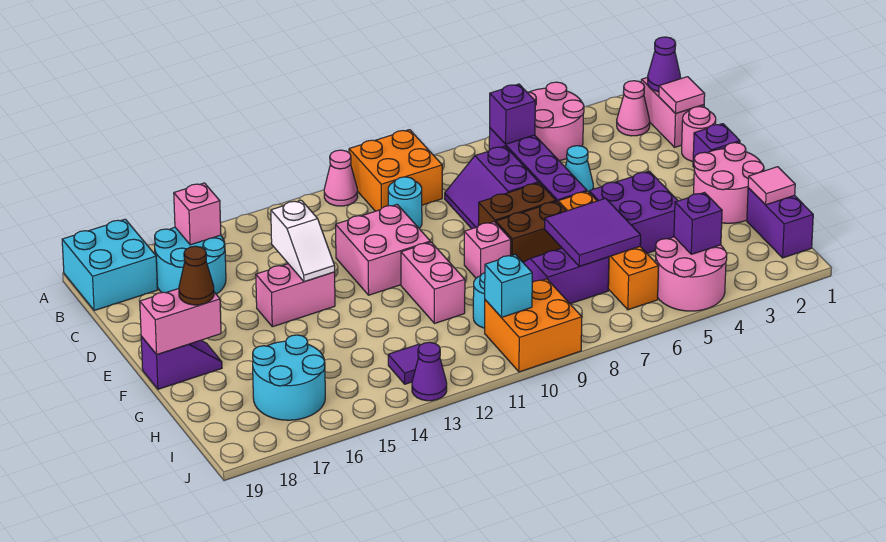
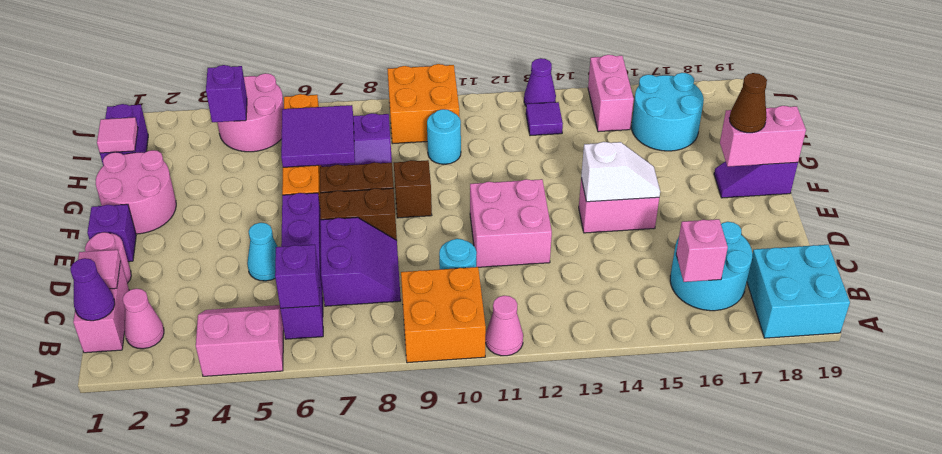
pink round brick A4:B5 level 1 -> pink slope A4:B5 level 1 top A
white slope D14:E14 level 2 top D -> white slope E14:E15 level 2 top 14
purple brick F4:G5 level 1 -> none
pink brick F9 level 1 -> brown brick F9 level 1
pink brick F11:G11 level 1 -> pink brick I15:J15 level 1
cyan brick I10 level 2 -> none

